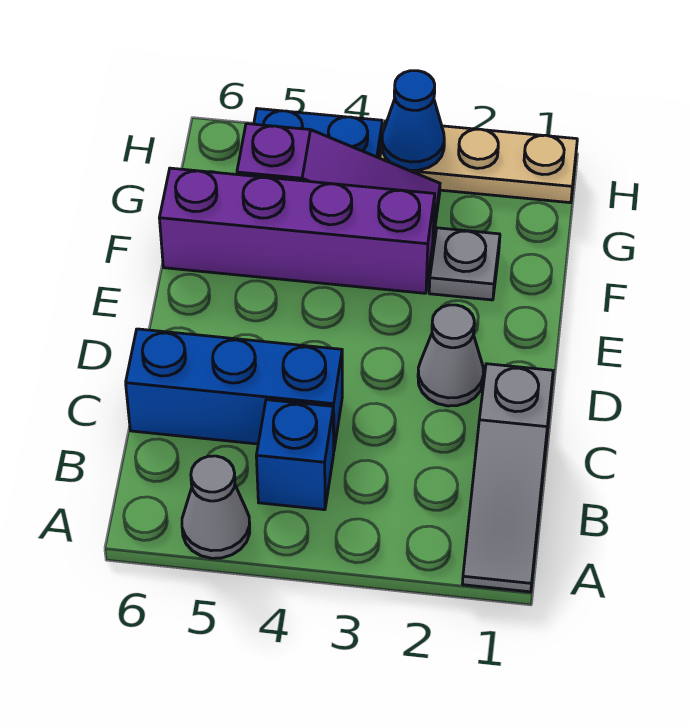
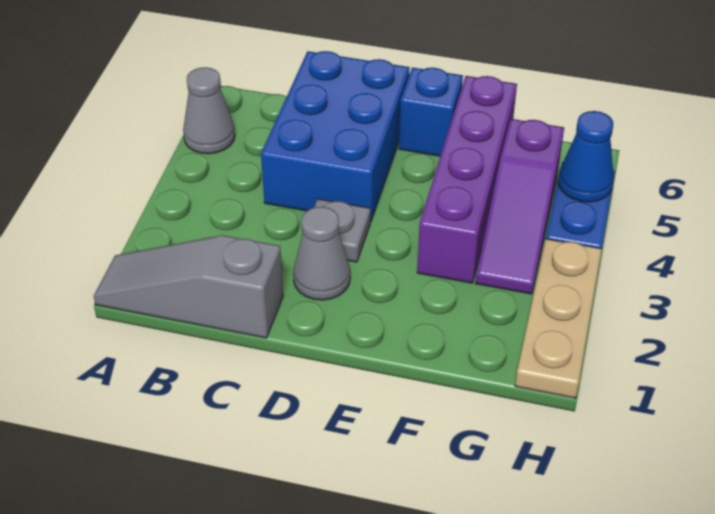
blue brick B4 level 1 -> blue brick E6 level 1
blue brick C4:C6 level 1 -> blue brick C4:D6 level 1
grey plate F2 level 1 -> grey plate D3 level 1
blue cone H3 level 2 -> blue cone H5 level 2

